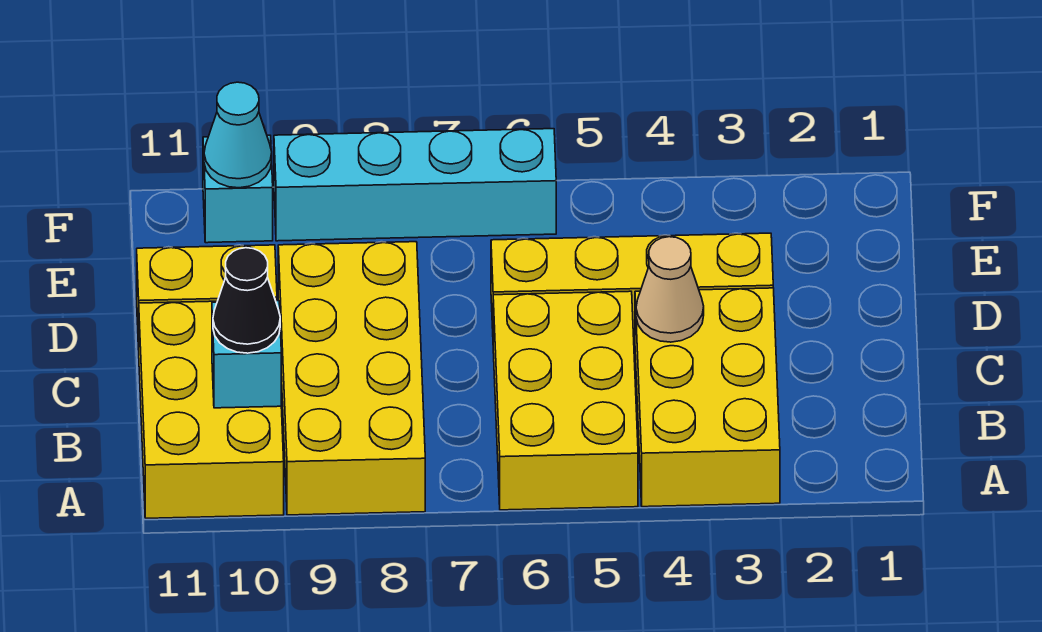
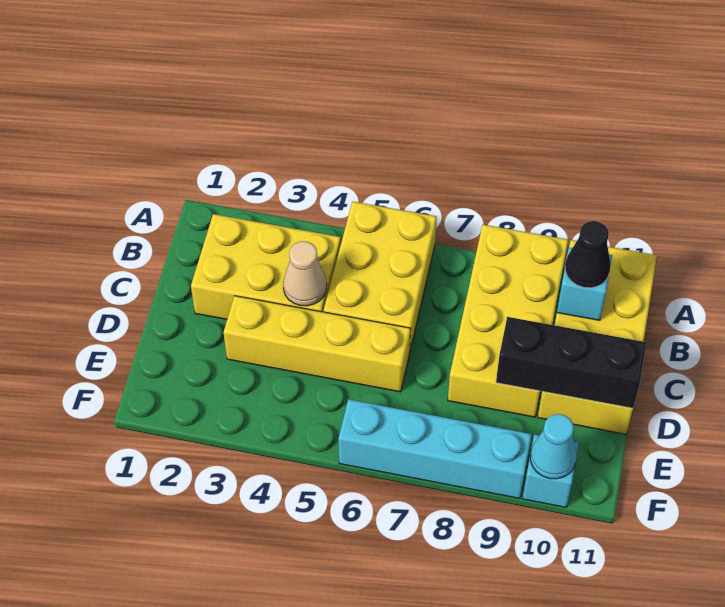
yellow brick A3:C4 level 1 -> yellow brick B2:C4 level 1
none -> black brick D9:D11 level 2

